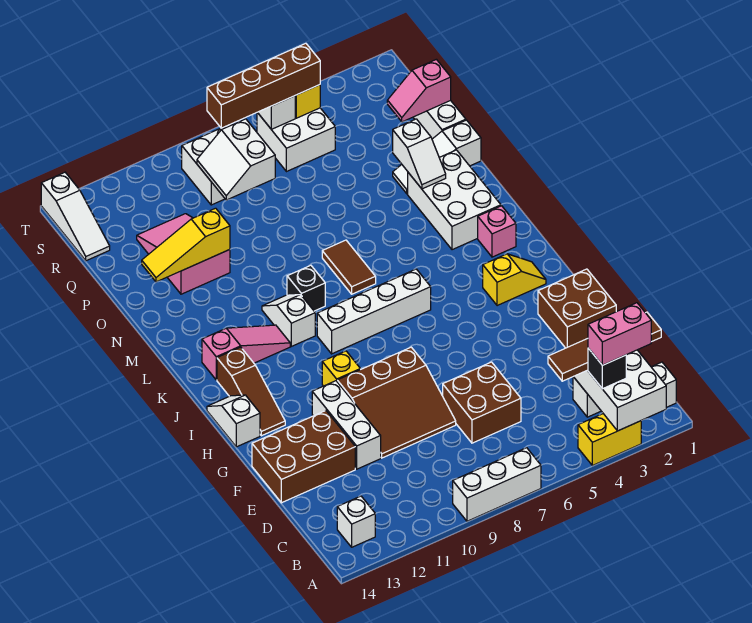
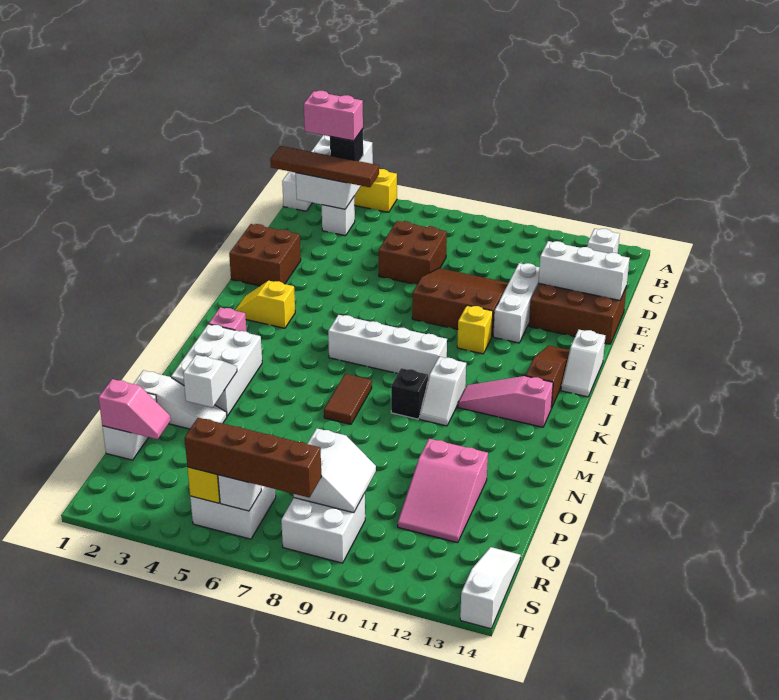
white brick A7:A9 level 1 -> white brick E12:E14 level 2
yellow slope O11:O13 level 2 top 11 -> none

